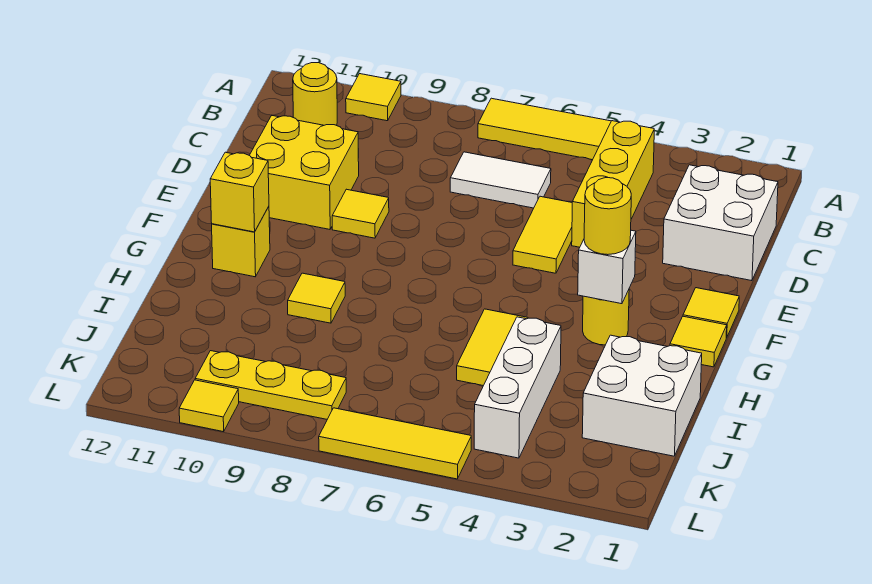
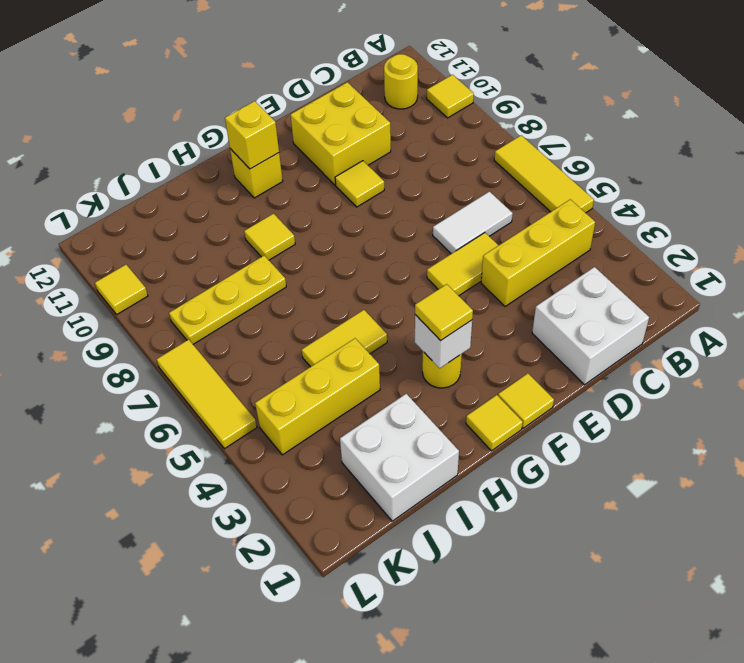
white tile C6:C7 level 1 -> white tile C6:D6 level 1
yellow round brick G3 level 3 -> yellow tile G3 level 3
white brick I4:K4 level 1 -> yellow brick I4:K4 level 1
yellow plate K8:K10 level 1 -> yellow plate I8:K8 level 1

